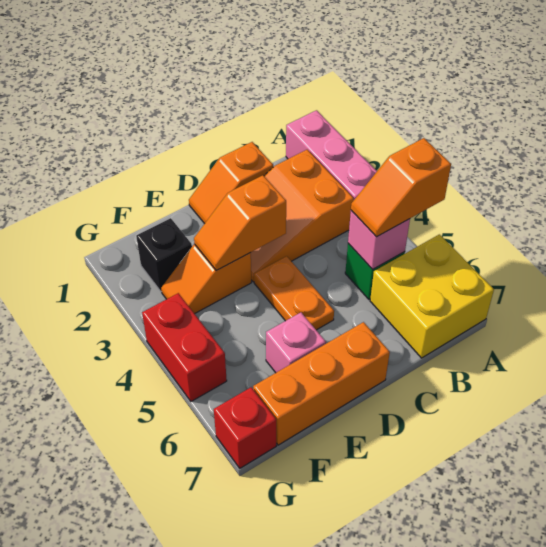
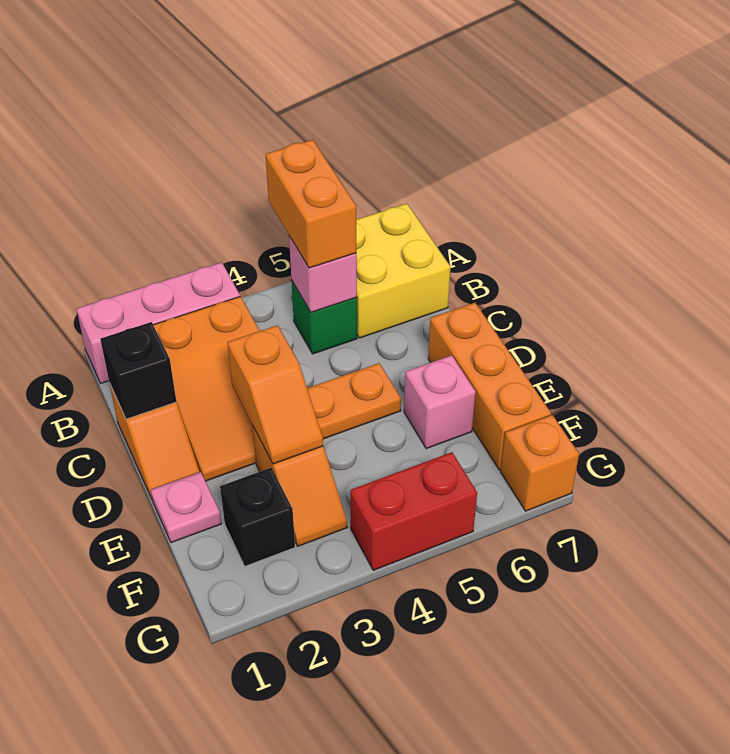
orange slope A5:B5 level 3 top A -> orange brick A5:B5 level 3
none -> black brick C1 level 2
none -> pink plate E1 level 1
red brick G7 level 1 -> orange brick G7 level 1

